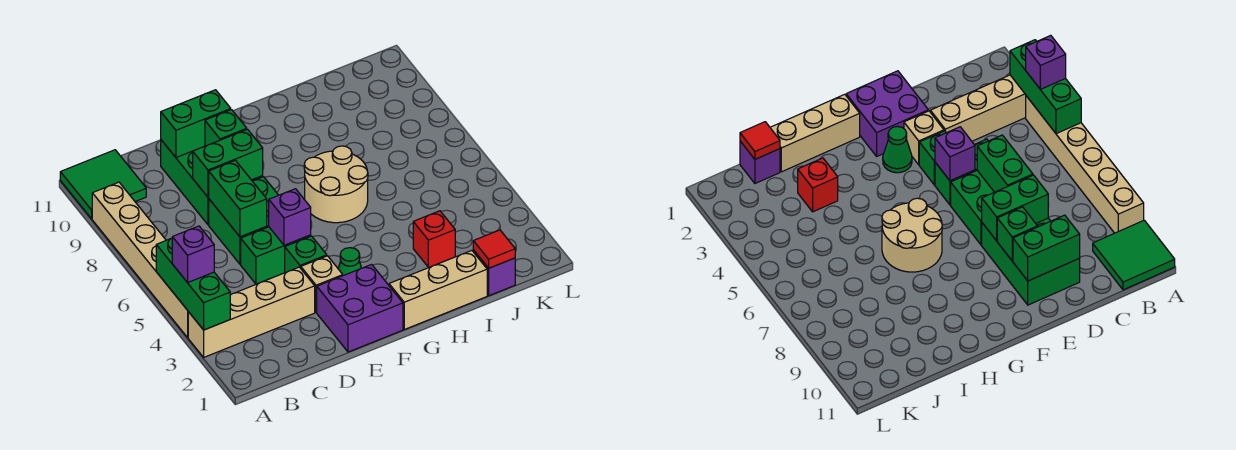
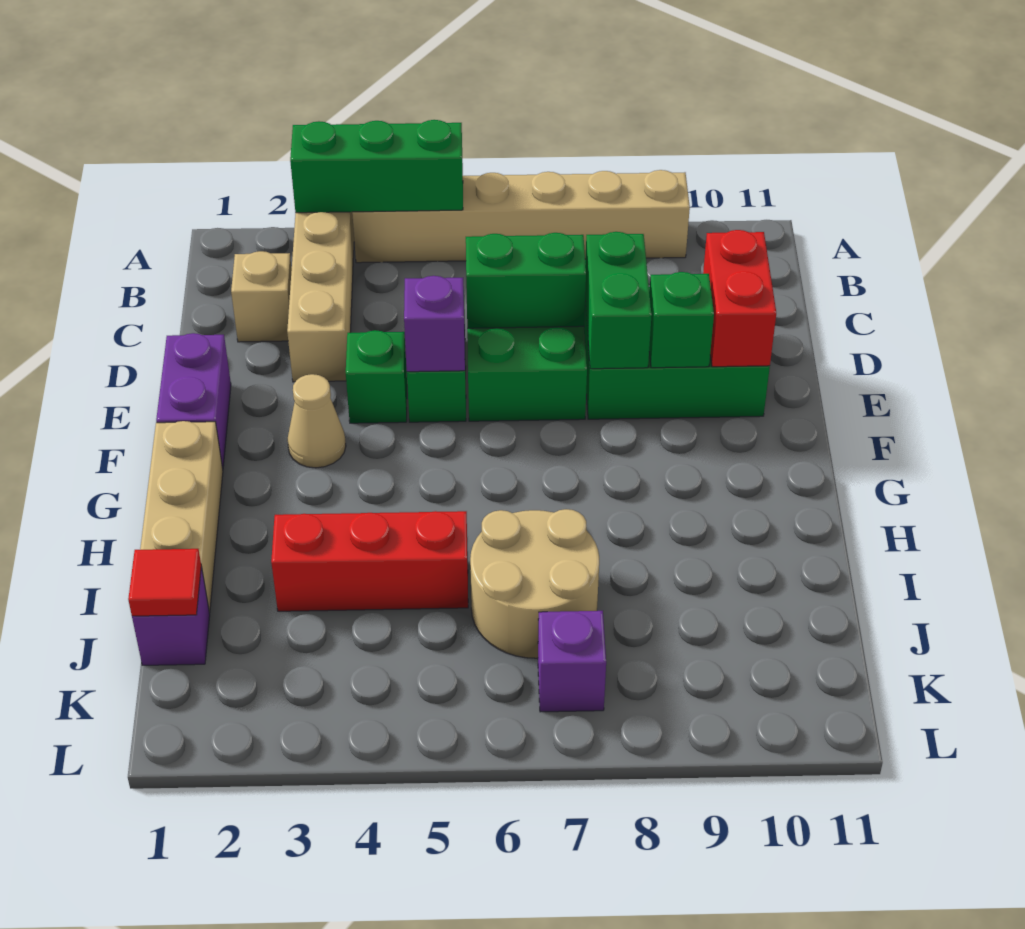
purple brick A4 level 3 -> purple brick K7 level 1
green tile A10:B11 level 1 -> none
green brick D10:E10 level 2 -> red brick D10:E10 level 2
purple brick E1:F2 level 1 -> purple brick E1:F1 level 1
tan brick E3 level 1 -> tan brick C2 level 1
green cone F3 level 1 -> tan cone F3 level 1
tan round brick G6:H7 level 1 -> tan round brick I6:J7 level 1
red brick I3 level 1 -> red brick I3:I5 level 1

